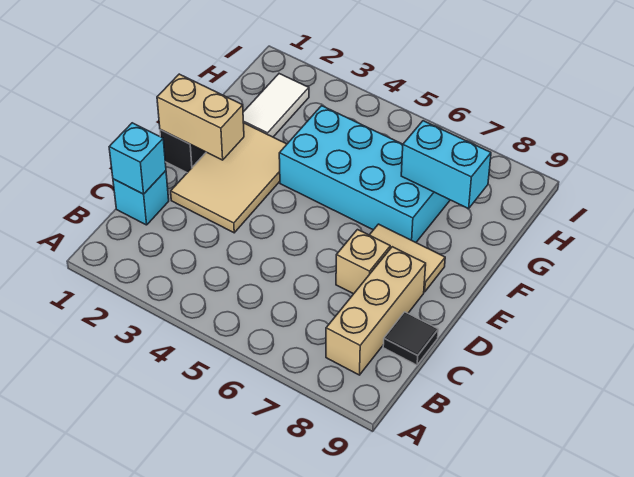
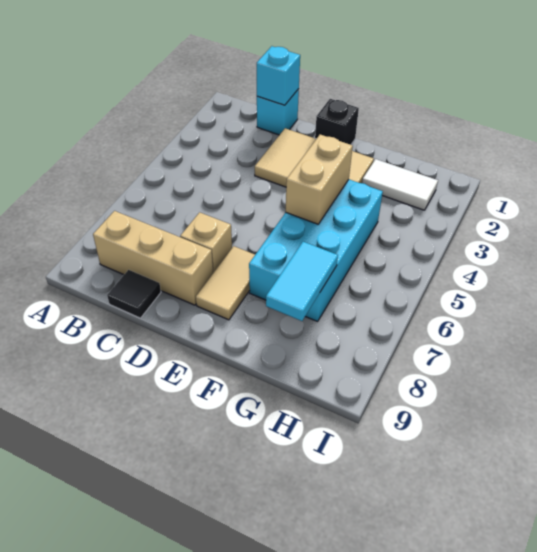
tan brick E1:E2 level 2 -> tan brick F4:F5 level 2
cyan brick G7:G8 level 2 -> cyan tile G7:G8 level 2

